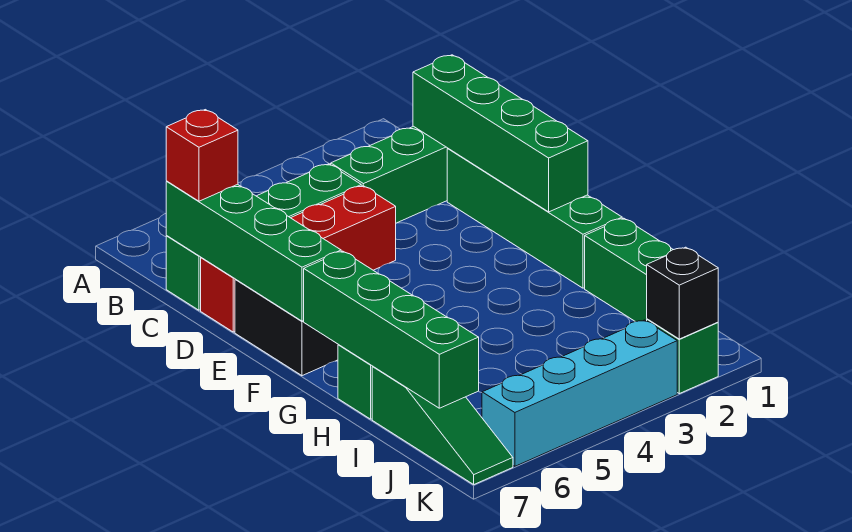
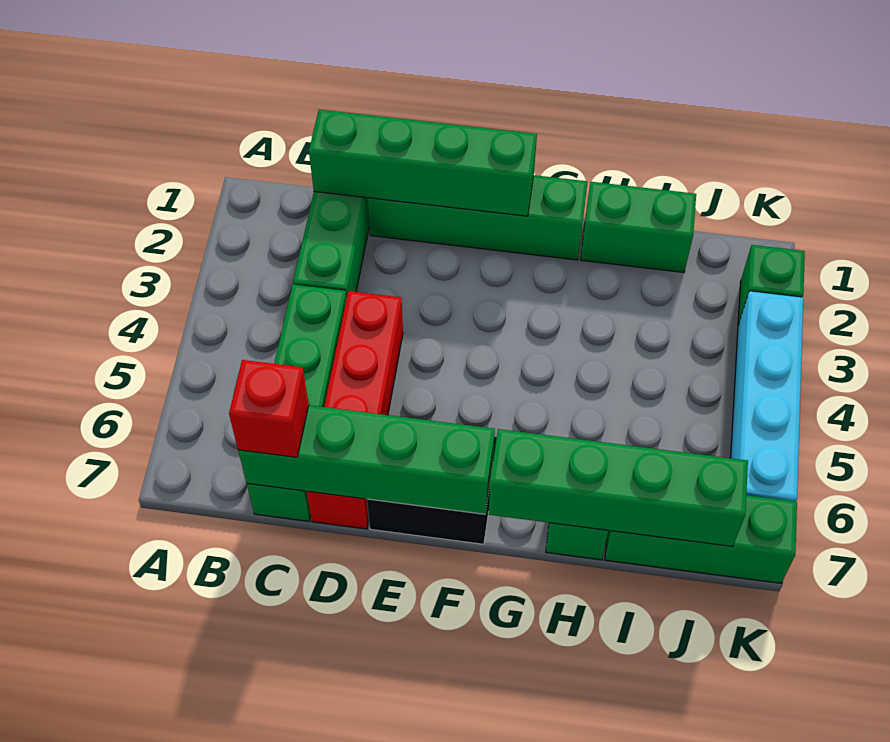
green slope I7:K7 level 1 top I -> green brick I7:K7 level 1
black brick K2 level 2 -> none

